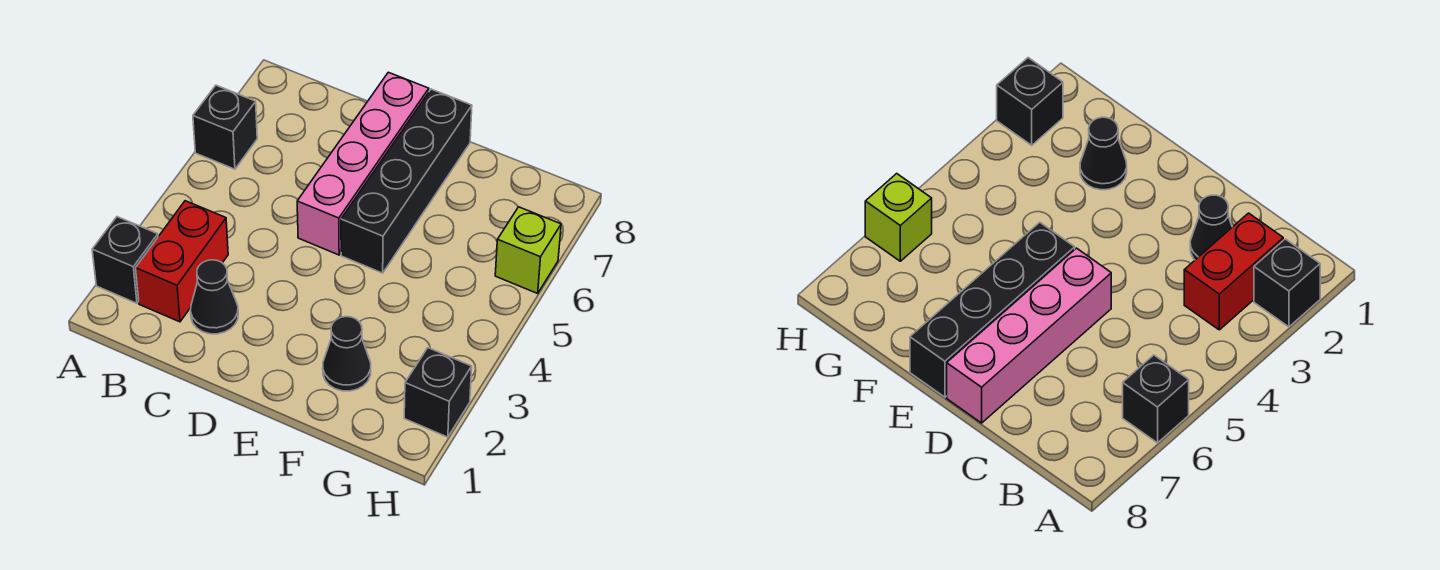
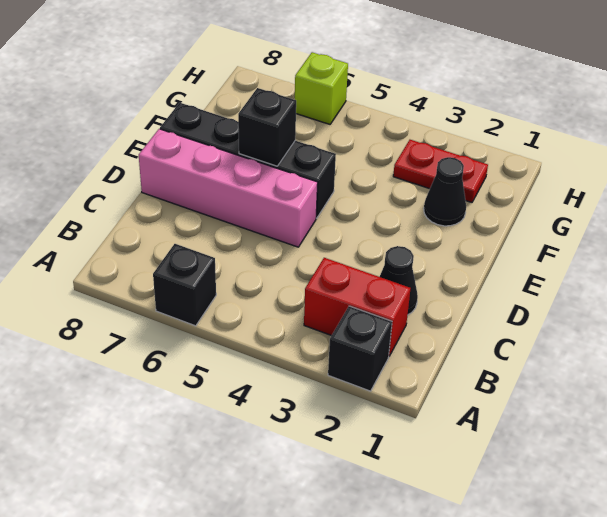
none -> red plate G2:G3 level 1
black brick H2 level 1 -> black brick E6 level 2

